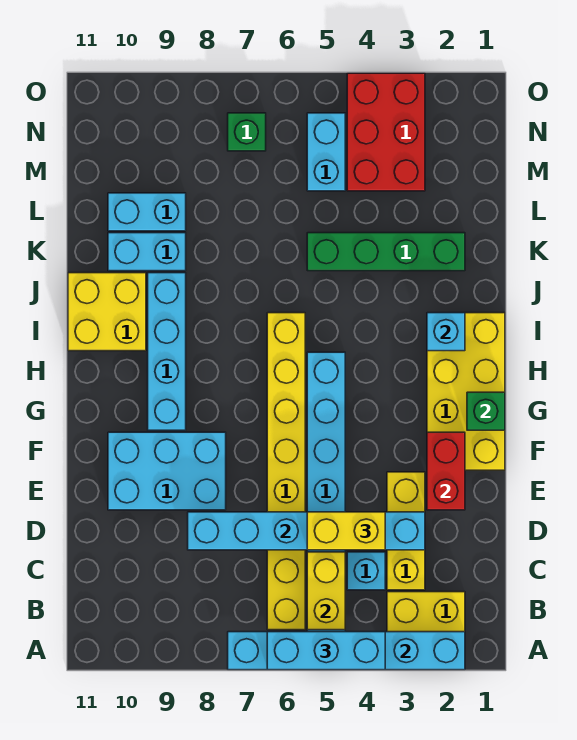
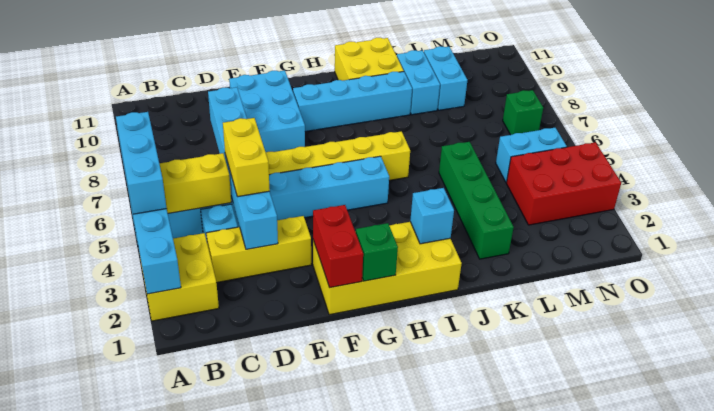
red brick E2:F2 level 2 -> red brick F1:F2 level 2

